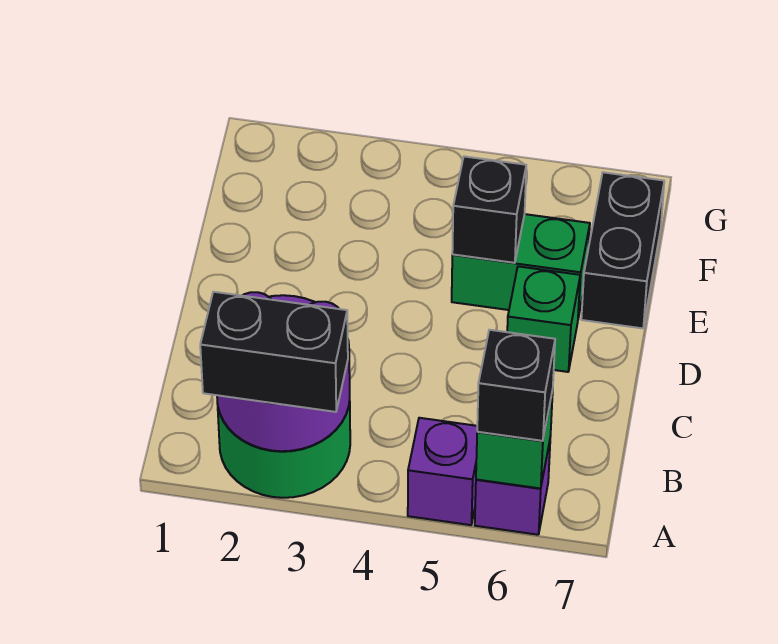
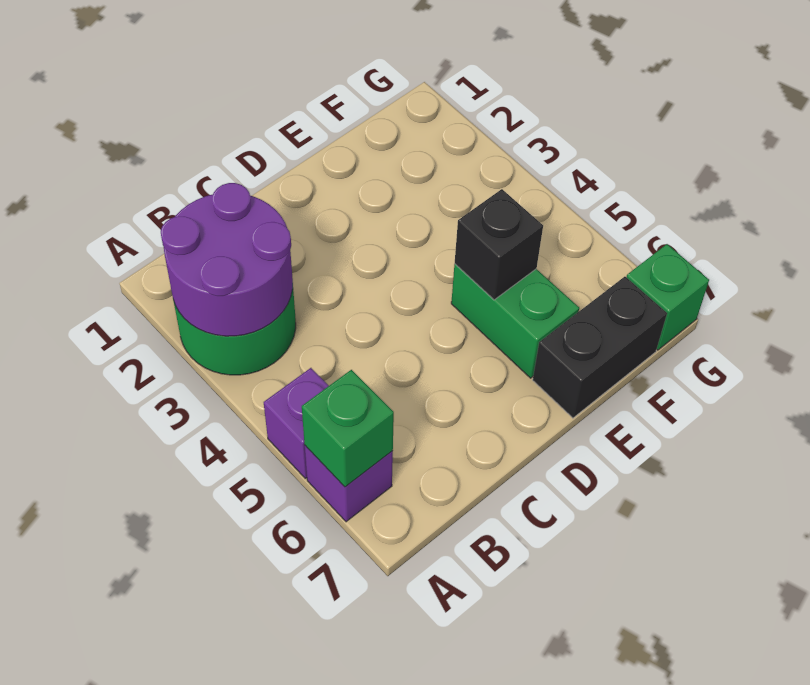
black brick A2:A3 level 3 -> none
black brick A6 level 3 -> none
green brick D6 level 1 -> green brick G7 level 1

